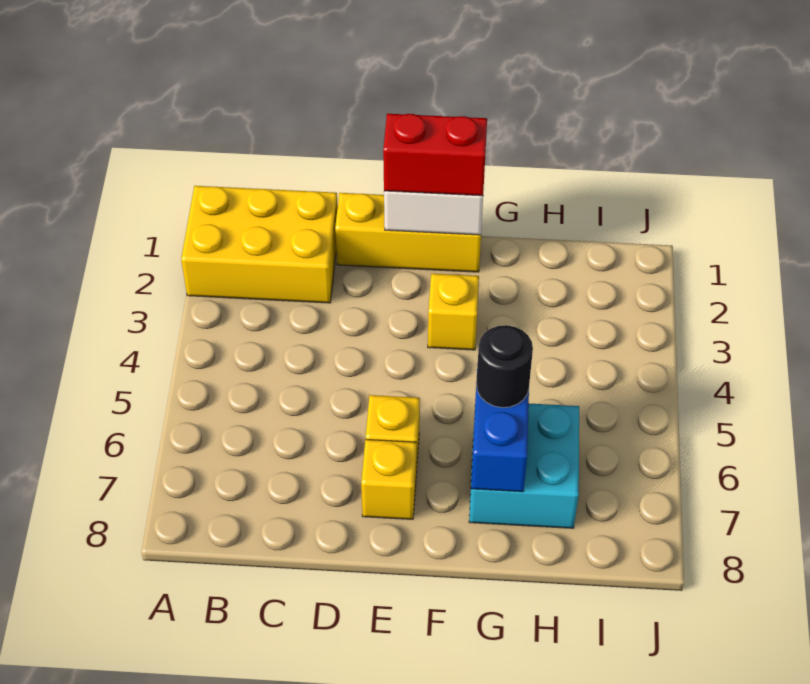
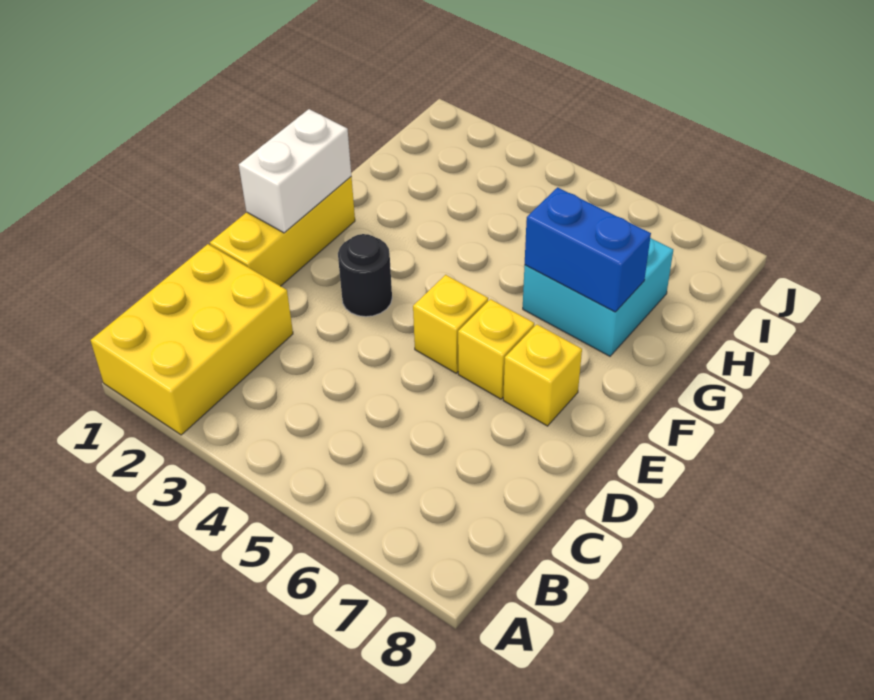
red brick E1:F1 level 3 -> none
yellow brick F3 level 1 -> yellow brick E5 level 1
black round brick G6 level 3 -> black round brick E3 level 1

